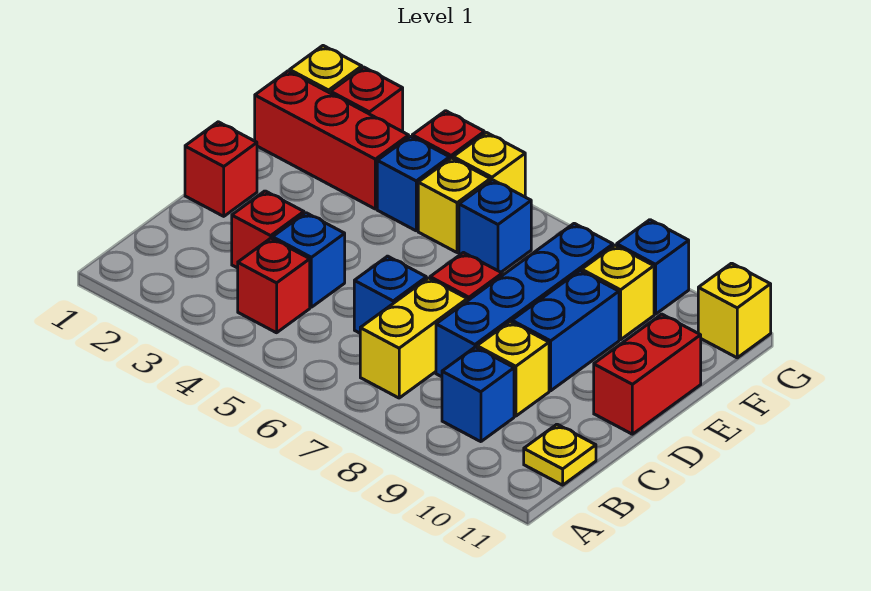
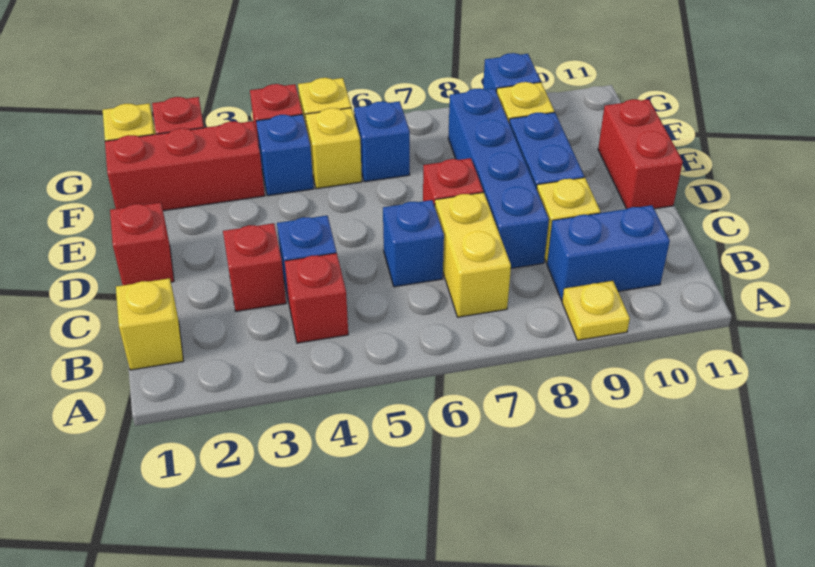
blue brick B9 level 1 -> blue brick B9:B10 level 1
yellow plate B11 level 1 -> yellow plate A9 level 1
yellow brick G11 level 1 -> yellow brick B1 level 1

